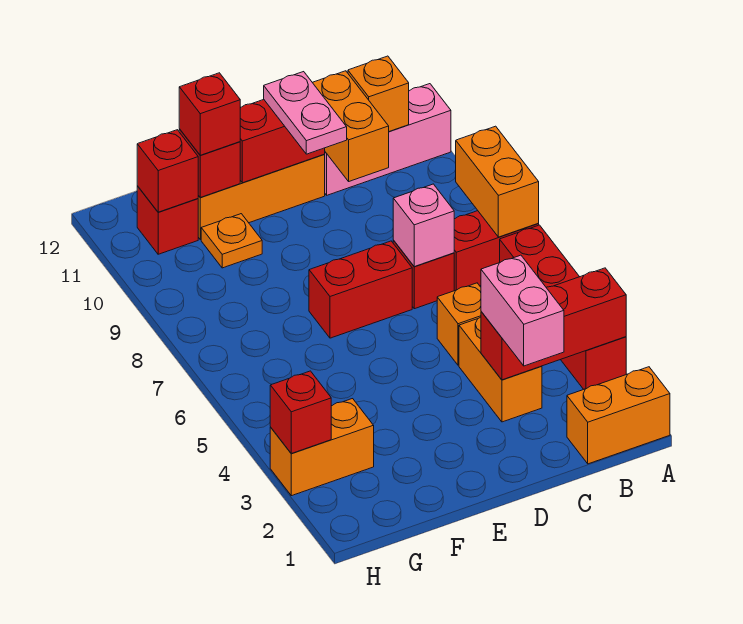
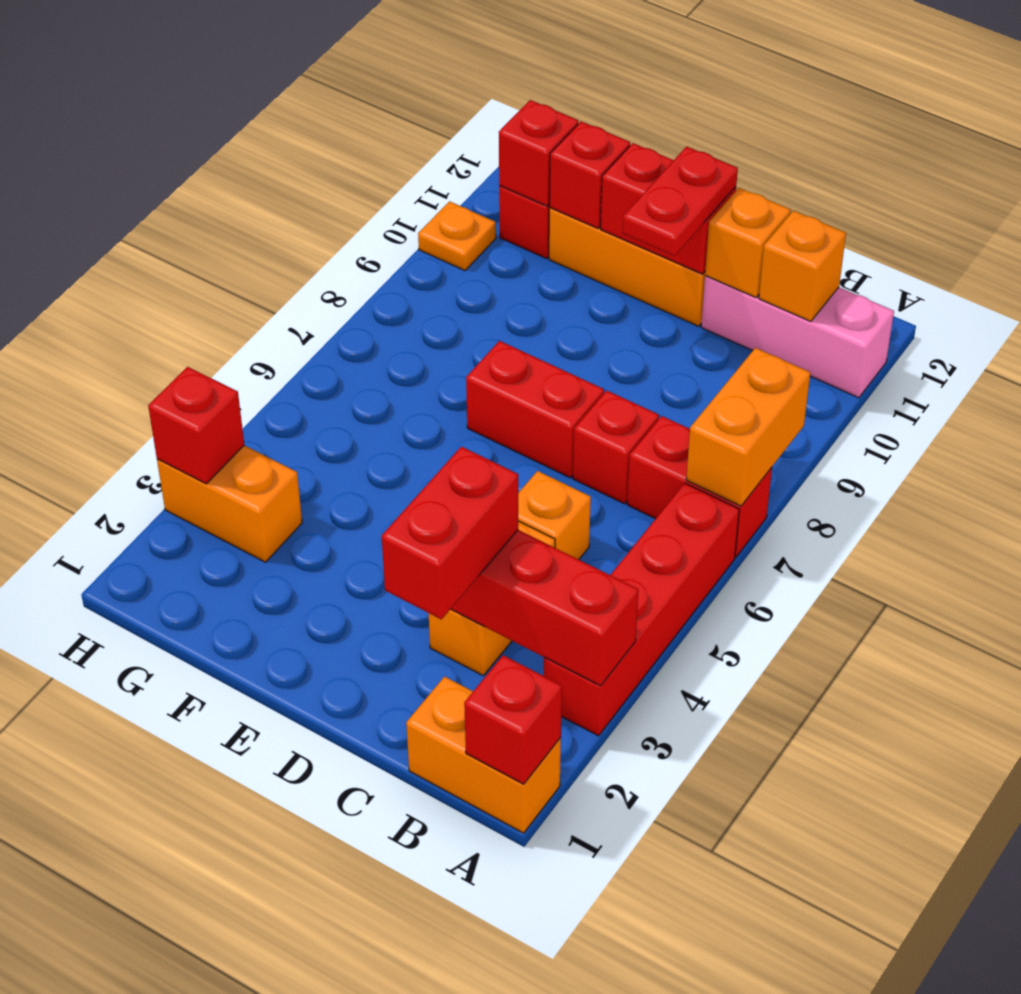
pink brick C2:C3 level 3 -> red brick C2:C3 level 3
pink brick C7 level 2 -> none
orange brick C10:C11 level 2 -> orange brick C11 level 2
pink plate D10:D11 level 3 -> red plate D10:D11 level 3
orange plate F10 level 1 -> orange plate H10 level 1
red brick F11 level 3 -> red brick A1 level 2

